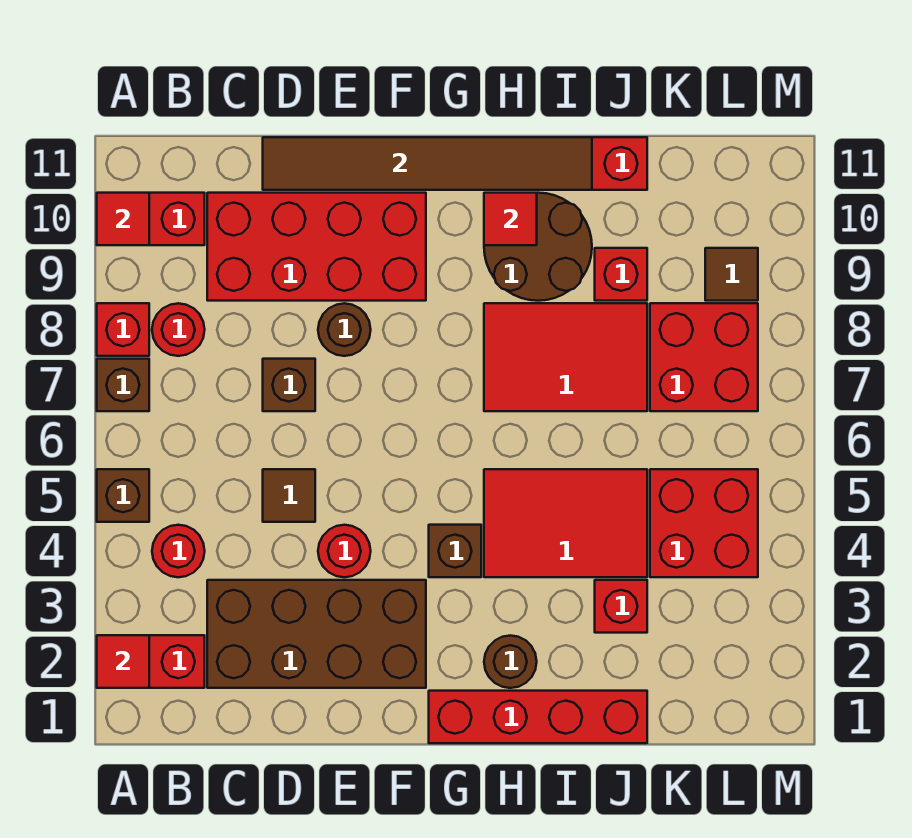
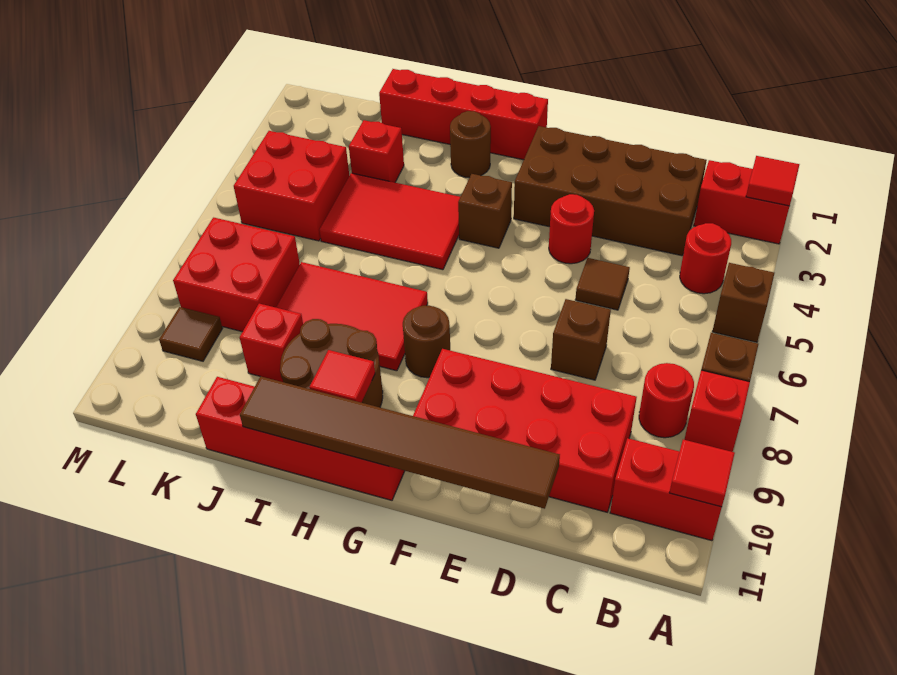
brown round brick E8 level 1 -> brown round brick G8 level 1

